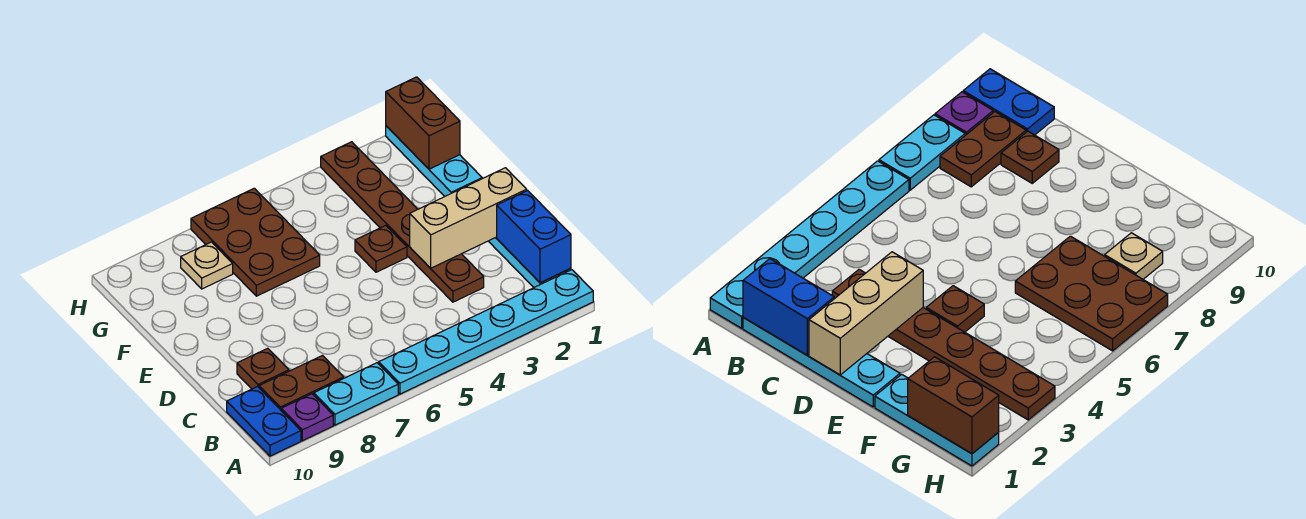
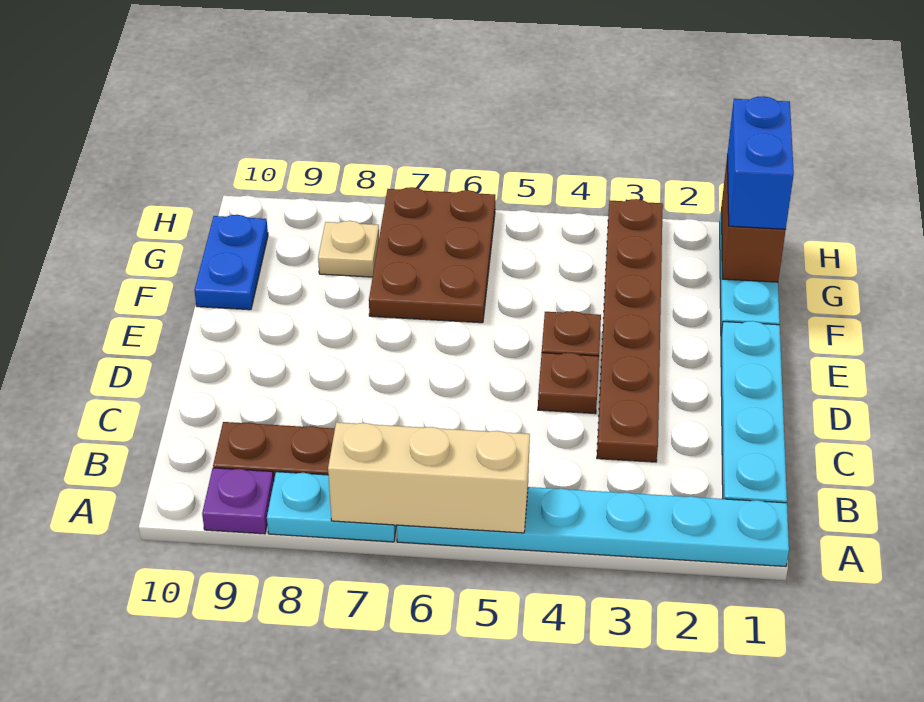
blue plate A10:B10 level 1 -> blue plate F10:G10 level 1
blue brick B1:C1 level 2 -> blue brick G1:H1 level 3
brown plate C9 level 1 -> brown plate D4 level 1
tan brick D1:D3 level 2 -> tan brick A5:A7 level 2

